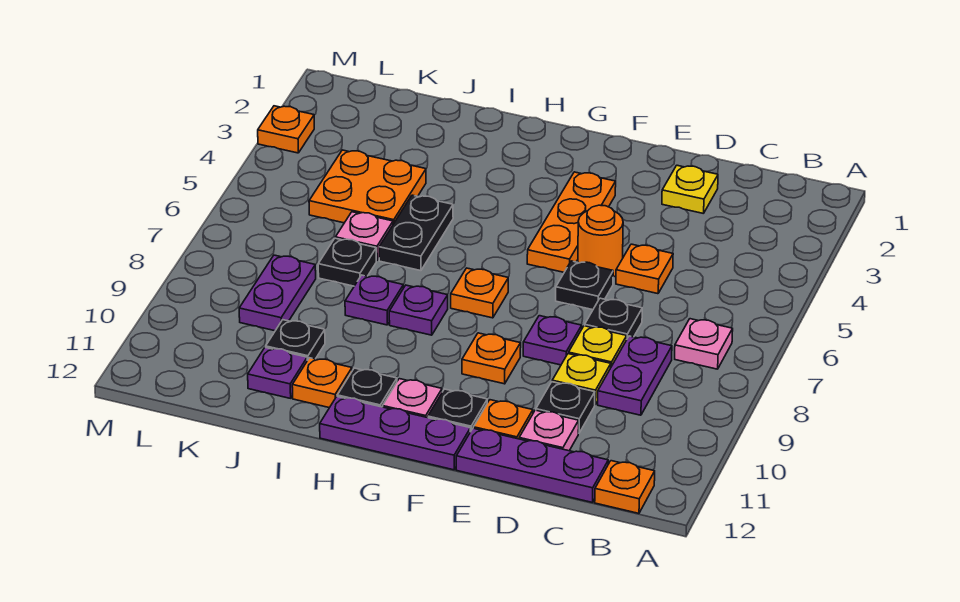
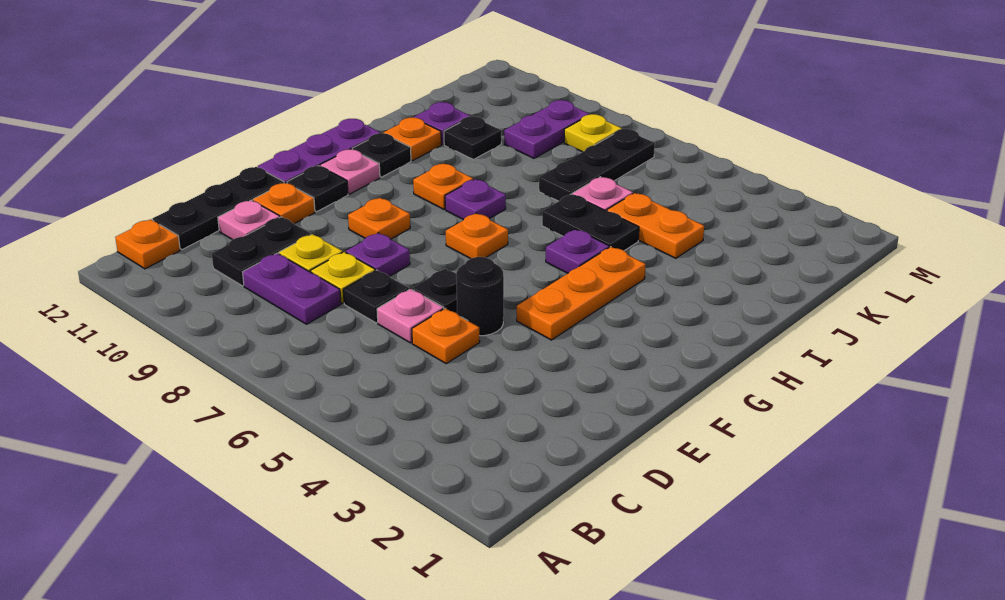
pink plate B7 level 1 -> pink plate D6 level 1
purple plate C12:E12 level 1 -> black plate C12:E12 level 1
yellow plate D2 level 1 -> yellow plate L8 level 1
black plate D10 level 1 -> black plate C10:D10 level 1
orange round brick E5 level 1 -> black round brick E5 level 1
orange plate F3:F5 level 1 -> orange plate F4:H4 level 1
purple plate I8 level 1 -> purple plate H5 level 1
orange plate J4:K5 level 1 -> orange plate J4:J5 level 1
black plate J7 level 1 -> black plate J7:L7 level 1
purple plate K8:K9 level 1 -> purple plate K9:L9 level 1
orange plate M3 level 1 -> orange plate H9 level 1

